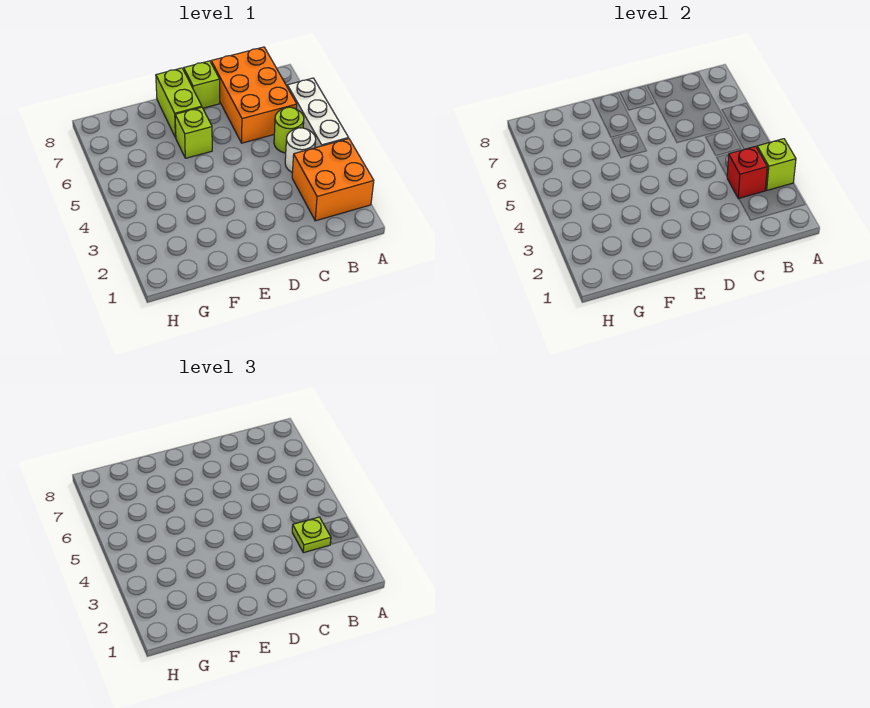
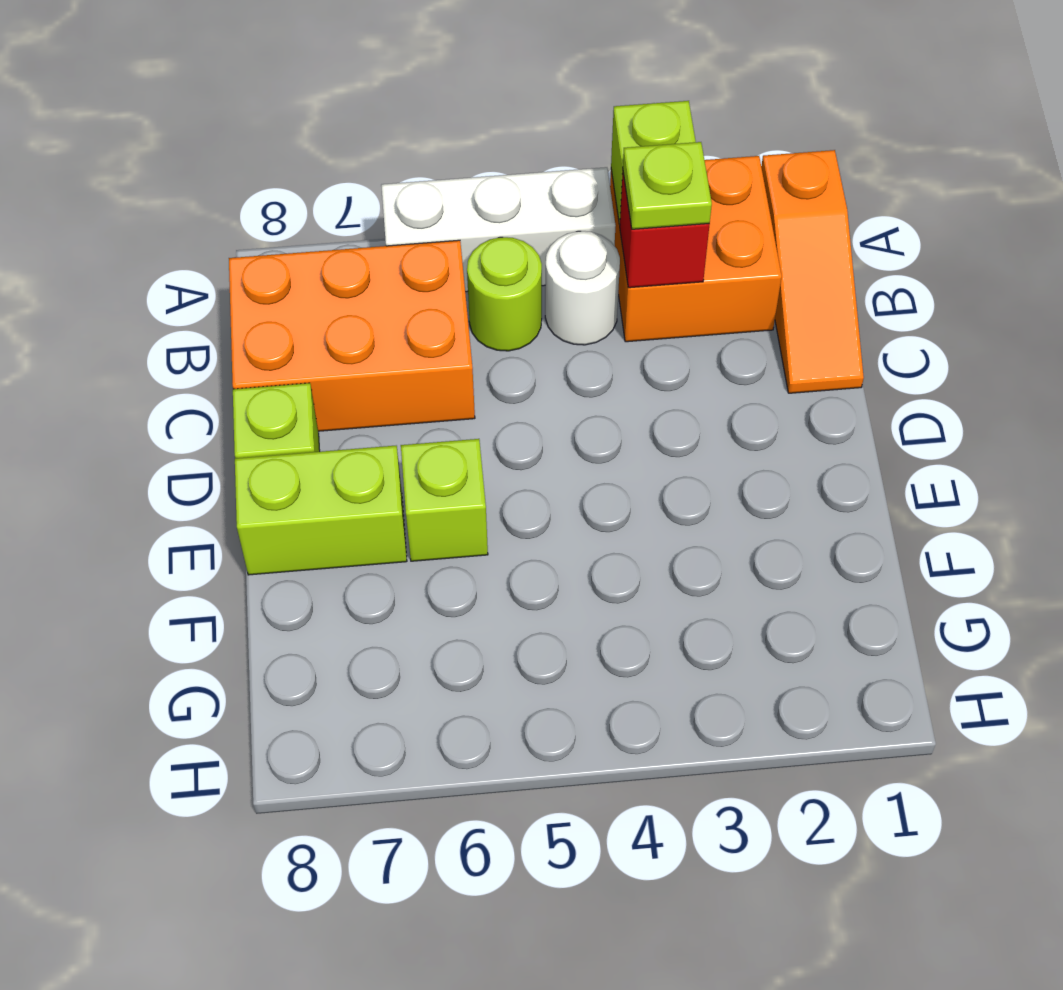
none -> orange slope A1:C1 level 1 top A

